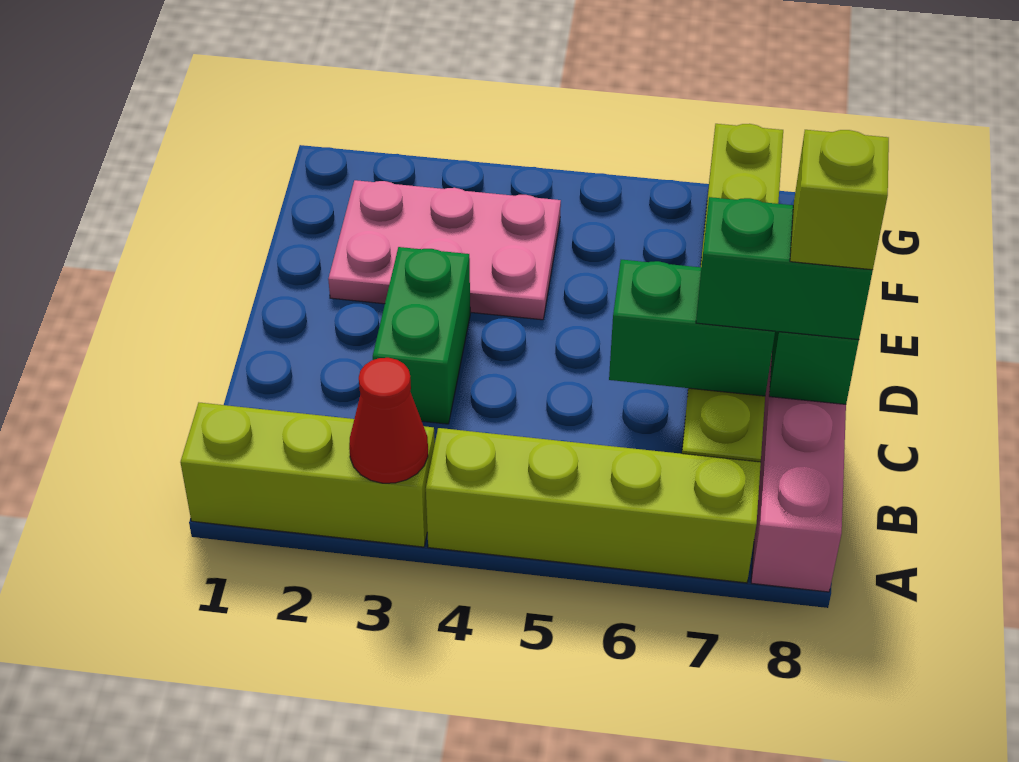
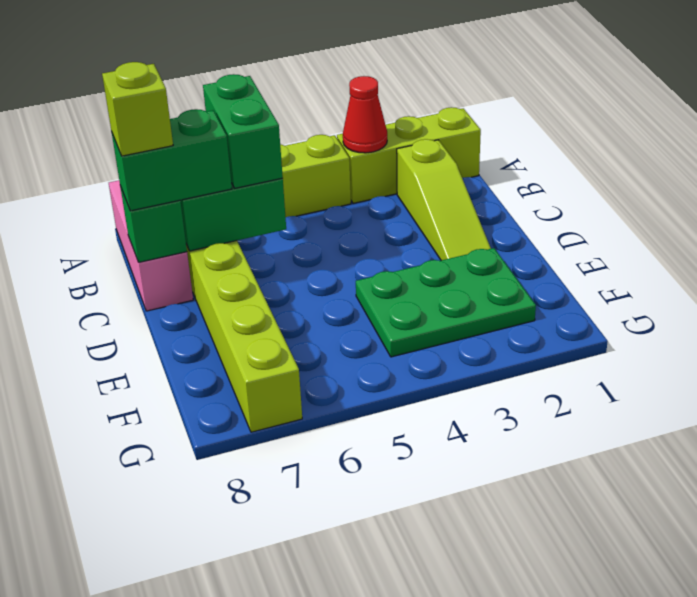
none -> lime slope B2:D2 level 1 top B
green brick C3:D3 level 1 -> green brick B6:C6 level 3
pink plate E2:F4 level 1 -> green plate E2:F4 level 1

